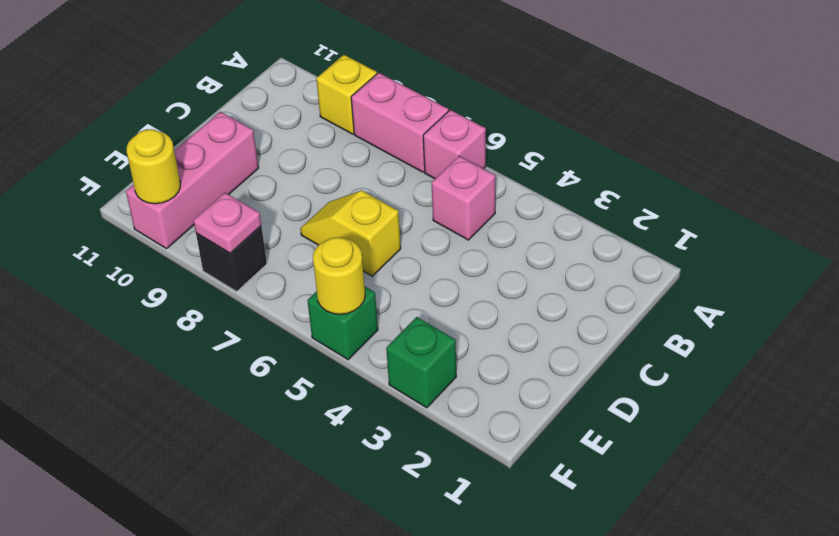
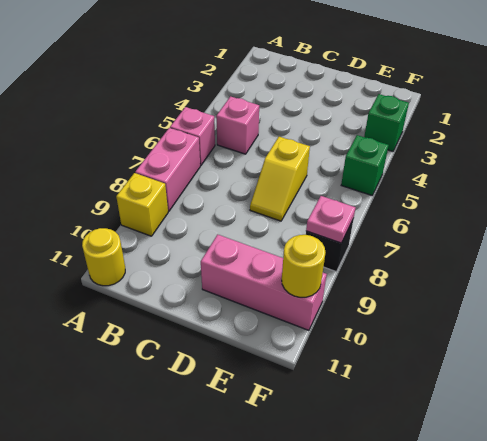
yellow round brick F5 level 2 -> yellow round brick A11 level 1

